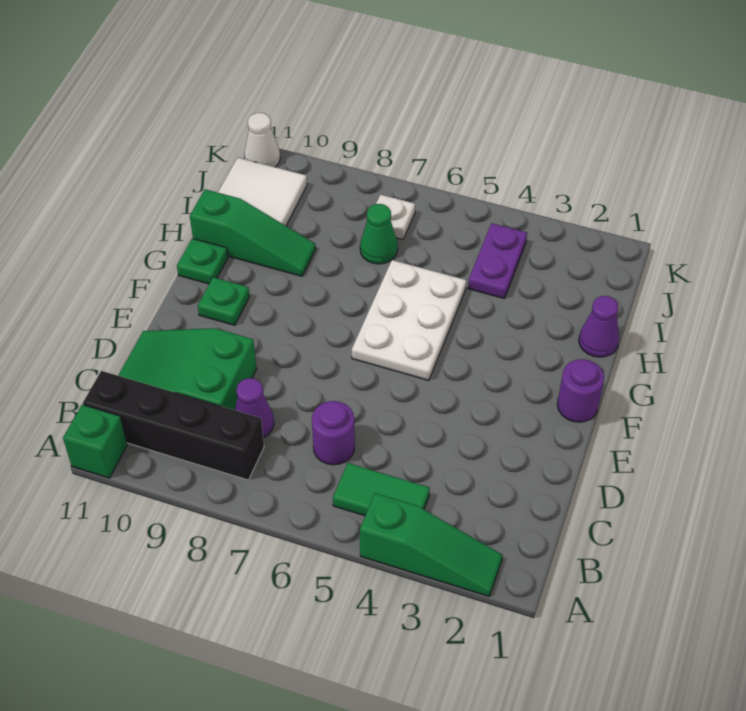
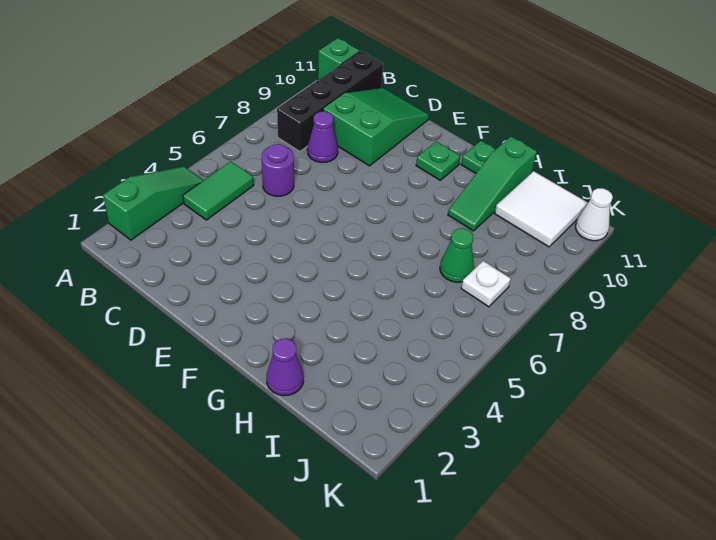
green slope A2:A4 level 1 top 4 -> green slope A2:A4 level 1 top 2
purple round brick F1 level 1 -> none
white plate F5:H6 level 1 -> none
purple plate I4:J4 level 1 -> none

